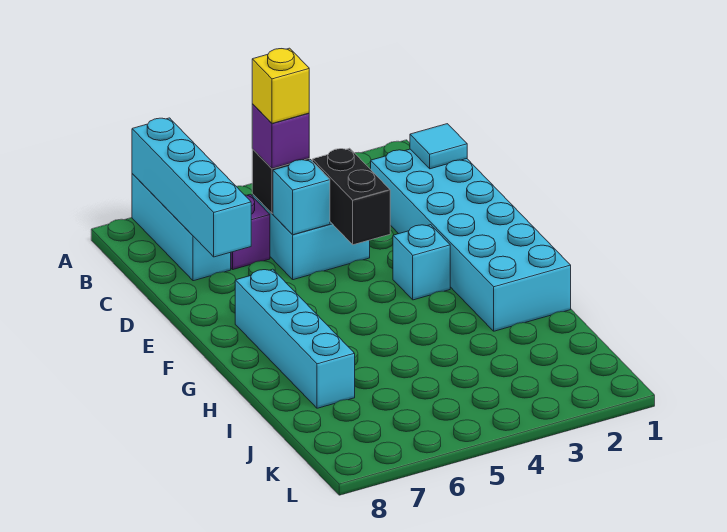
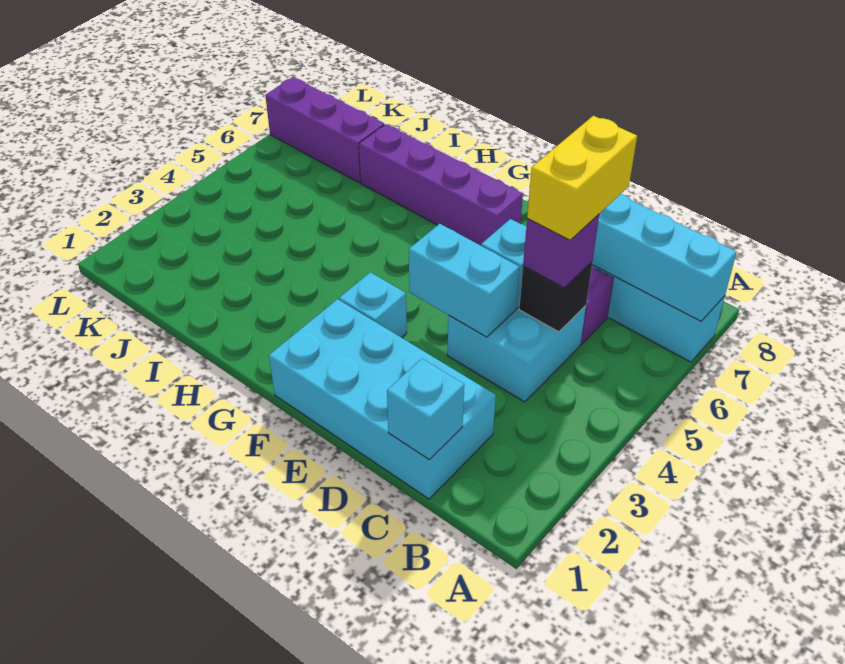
cyan brick C1:H2 level 1 -> cyan brick C1:F2 level 1
cyan tile C1 level 2 -> cyan brick C1 level 2
yellow brick C5 level 4 -> yellow brick C5:C6 level 4
black brick D4:E4 level 2 -> cyan brick D4:E4 level 2
cyan brick F7:I7 level 1 -> purple brick F7:I7 level 1
none -> purple brick J7:L7 level 1

